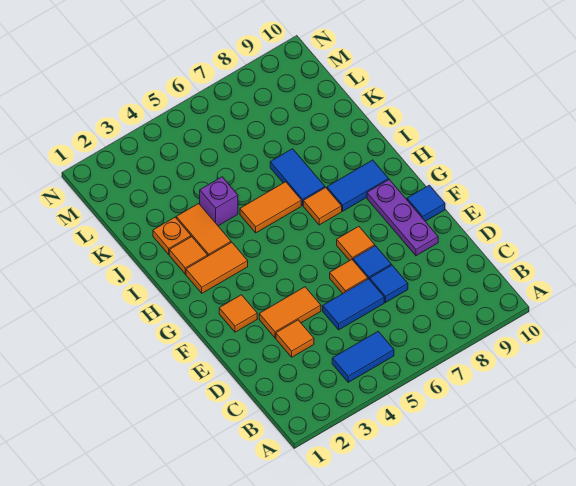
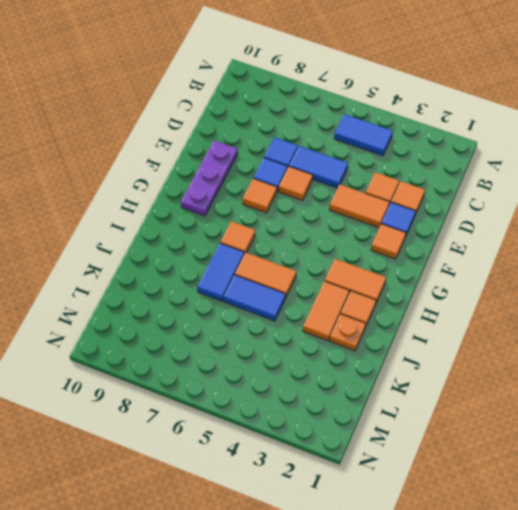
none -> orange tile D2 level 1
blue tile F10 level 1 -> blue tile E2 level 1
blue tile H8:H9 level 1 -> blue tile J5:J6 level 1
purple brick J4 level 1 -> none

